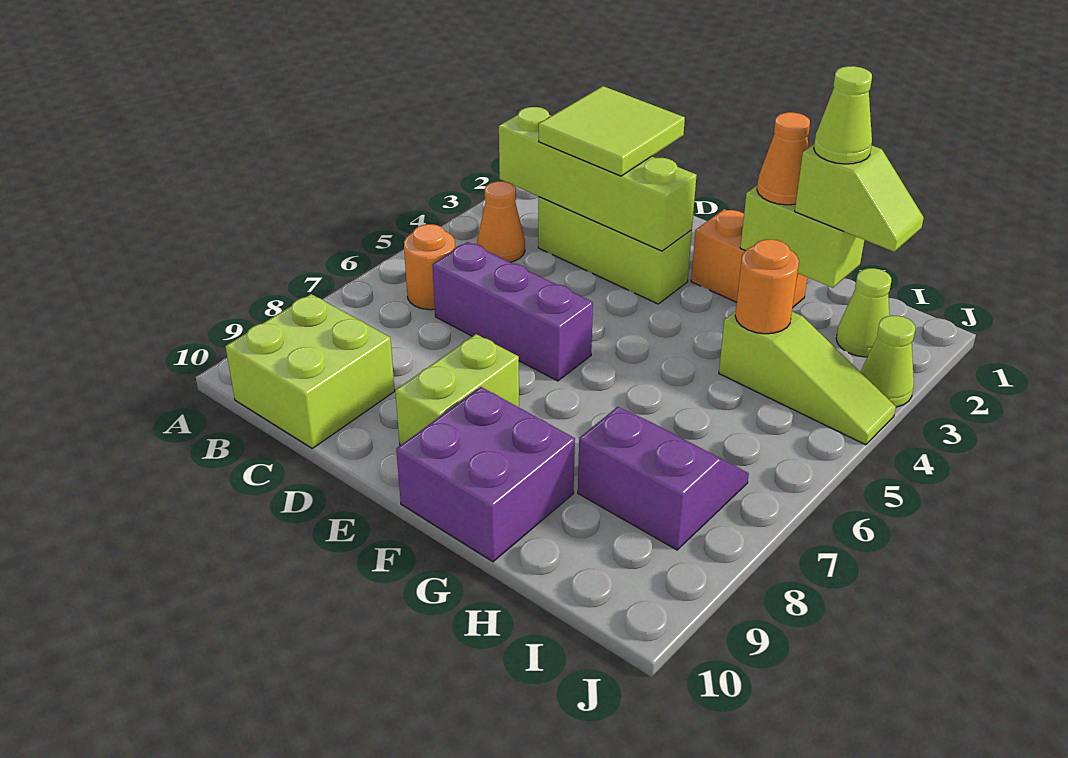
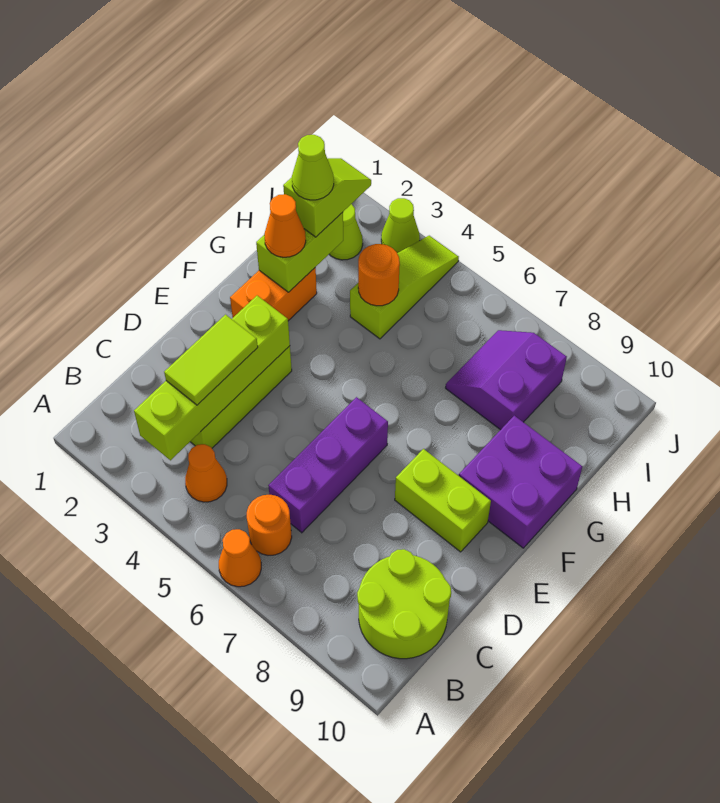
none -> orange cone A6 level 1
lime brick B9:C10 level 1 -> lime round brick B9:C10 level 1
lime tile C2:D3 level 3 -> lime tile C3:D3 level 3

